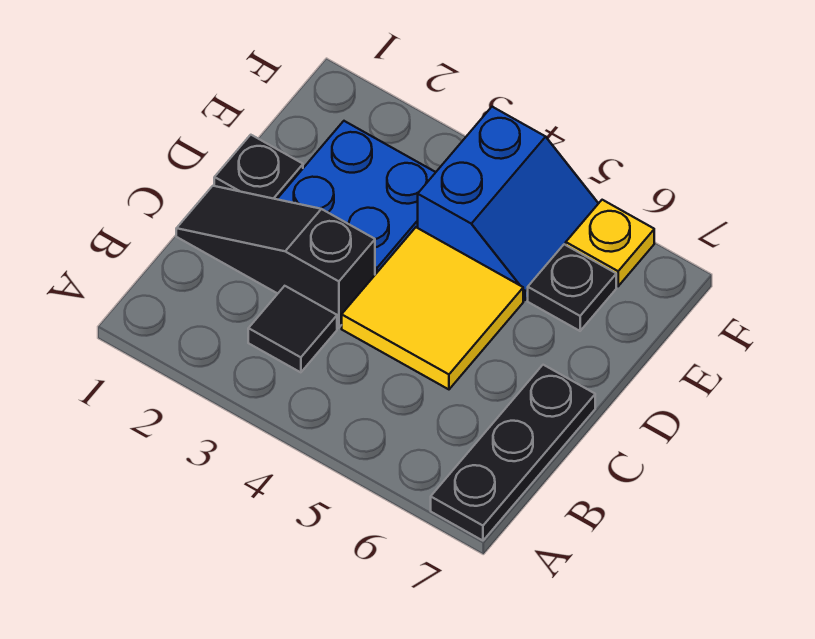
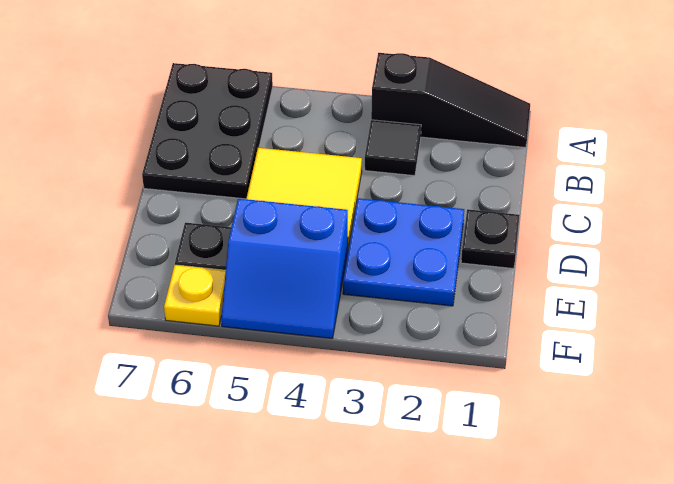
black plate A7:C7 level 1 -> black plate A6:C7 level 1
black slope C1:C3 level 1 top 3 -> black slope A1:A3 level 1 top 3
blue slope E4:F5 level 1 top 4 -> blue slope E4:F5 level 1 top E

